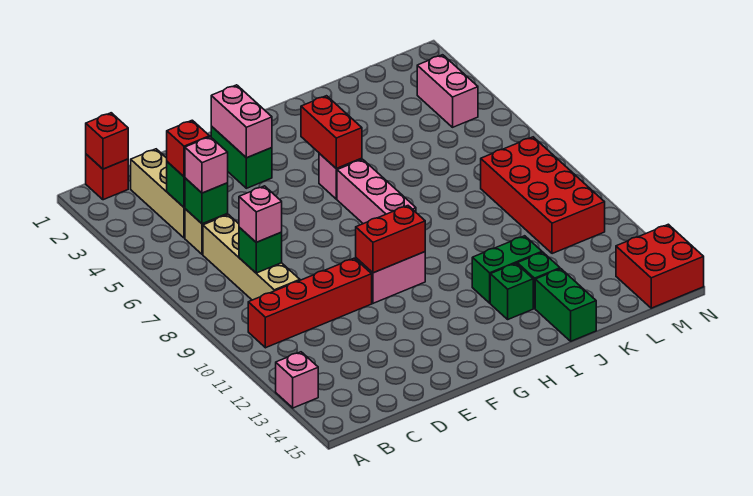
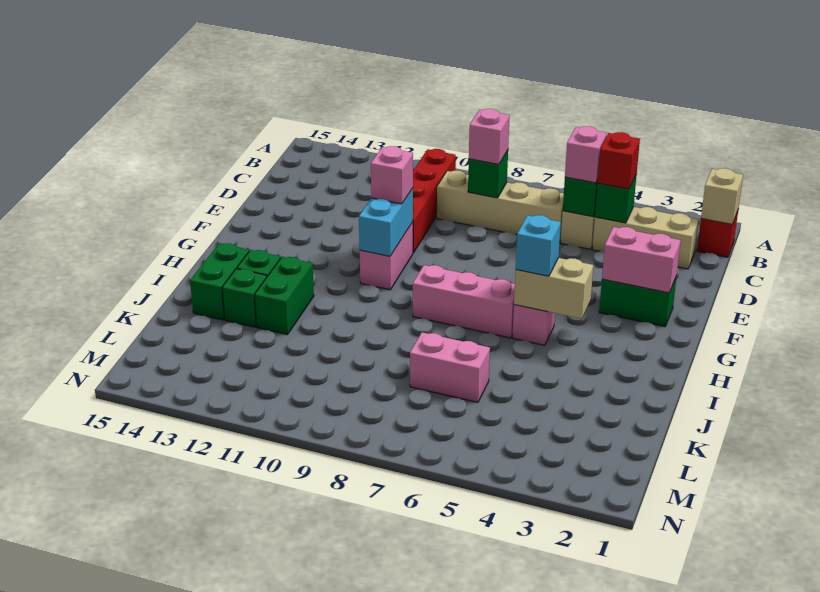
pink brick A13 level 1 -> pink brick F10 level 3
red brick B1 level 2 -> tan brick B1 level 2
red brick F10:G10 level 2 -> cyan brick F10:G10 level 2
red brick H4:H5 level 2 -> tan brick H4:H5 level 2
none -> cyan brick H5 level 3
green brick J14:J15 level 1 -> green brick I14:J14 level 1
red brick L8:M11 level 1 -> none
pink brick M3:M4 level 1 -> pink brick K6:K7 level 1
red brick M14:N15 level 1 -> none

